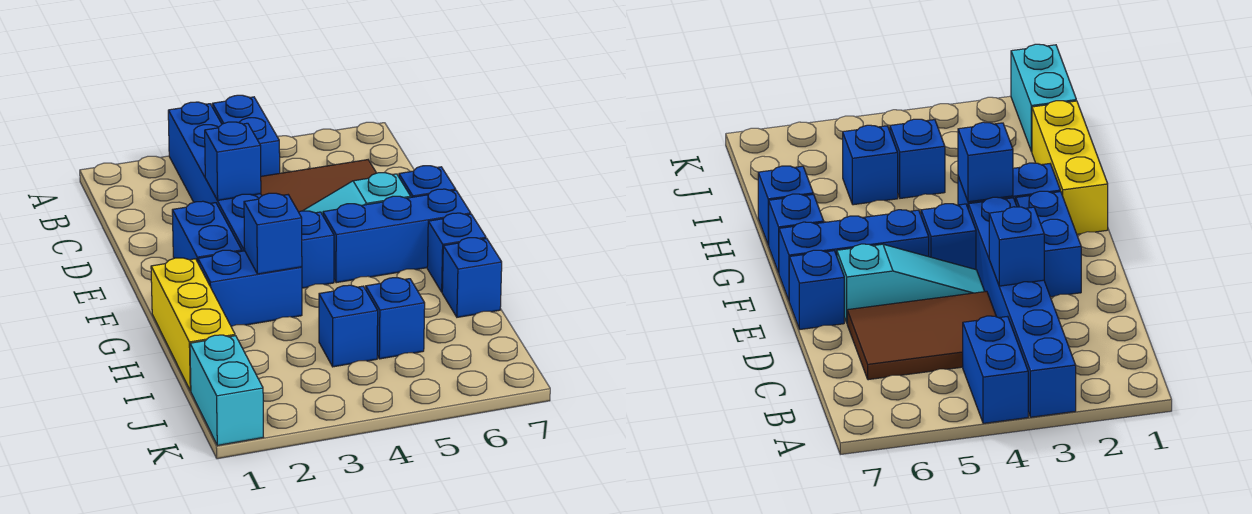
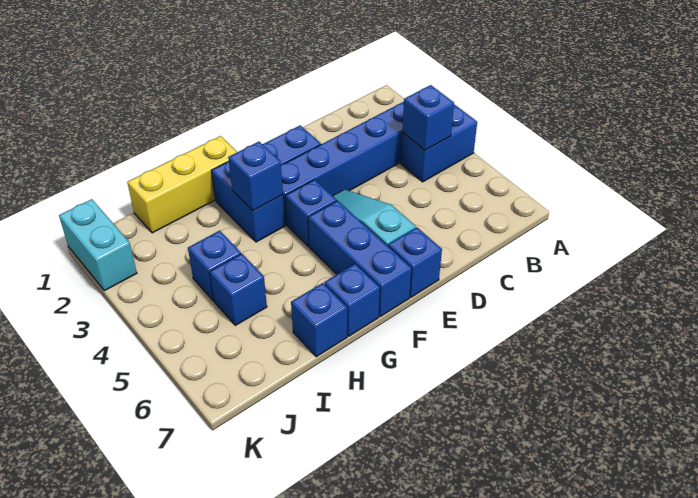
brown tile C4:D6 level 1 -> none
blue brick D3 level 2 -> blue brick B4 level 2
cyan brick J1:K1 level 1 -> cyan brick K1:K2 level 1

